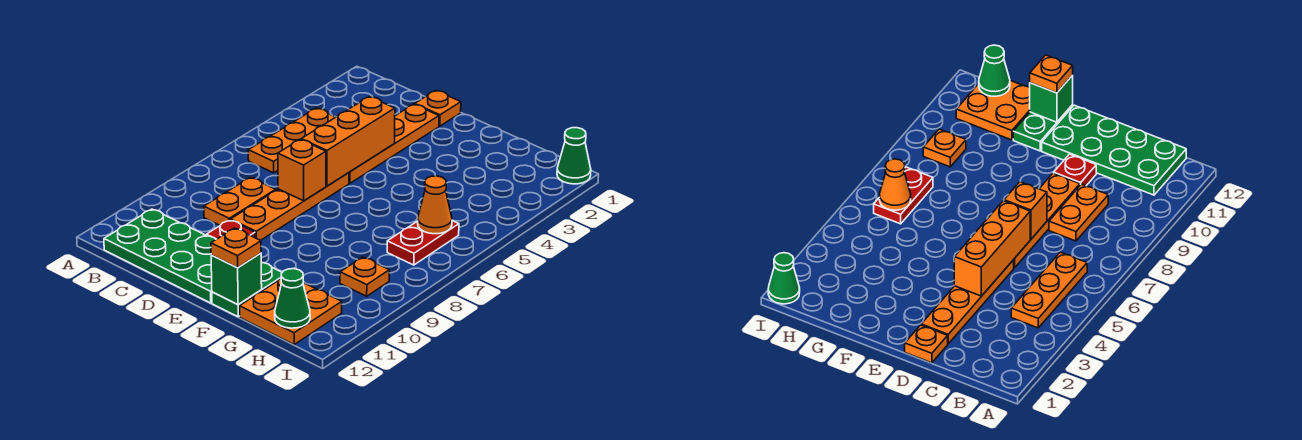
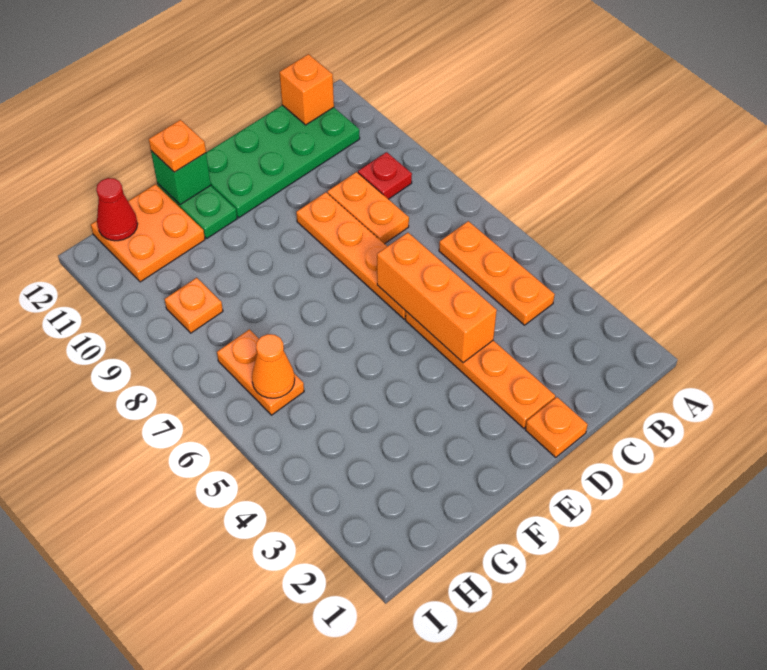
orange brick D7 level 2 -> orange brick B12 level 2
red plate D10 level 1 -> red plate B9 level 1
red plate H6:H7 level 1 -> orange plate H6:H7 level 1
green cone H12 level 2 -> red cone H12 level 2
green cone I1 level 1 -> none

